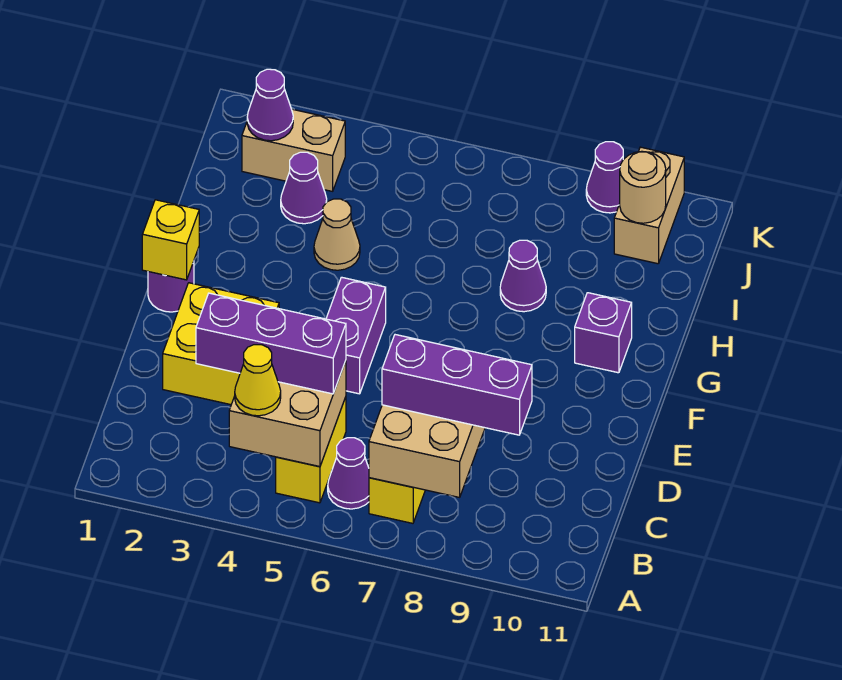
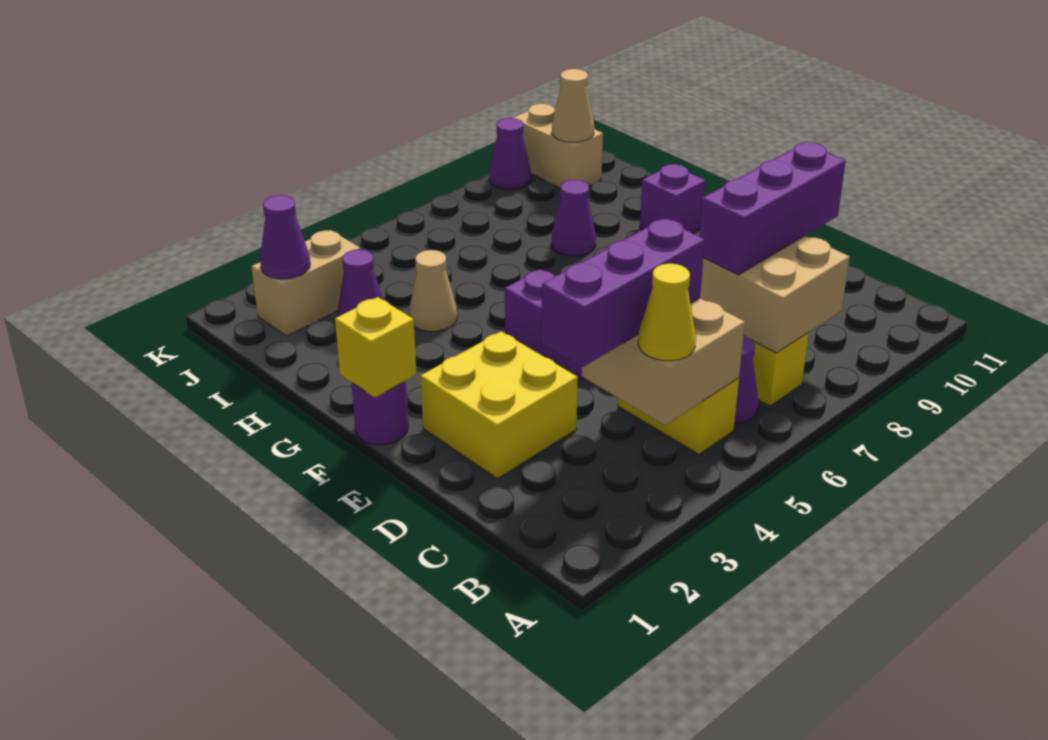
tan round brick J10 level 2 -> tan cone J10 level 2

